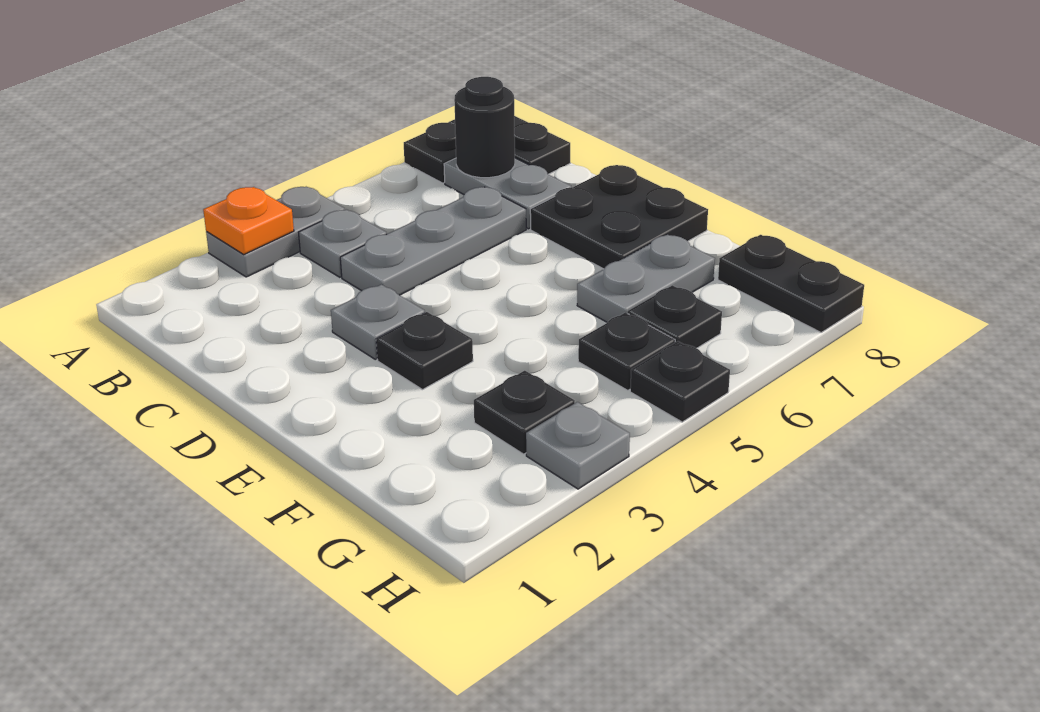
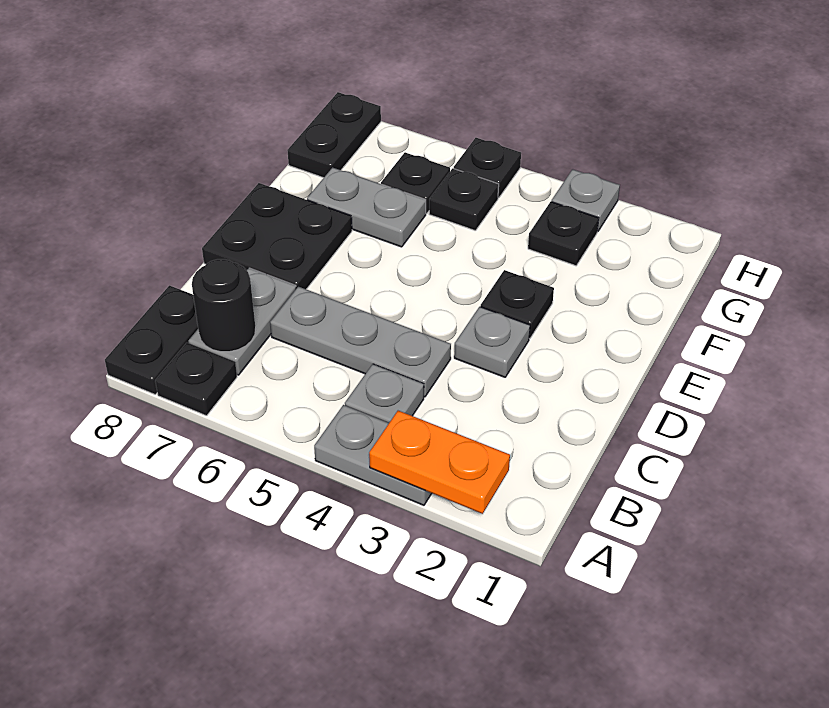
orange plate A3 level 2 -> orange plate A2:A3 level 2

